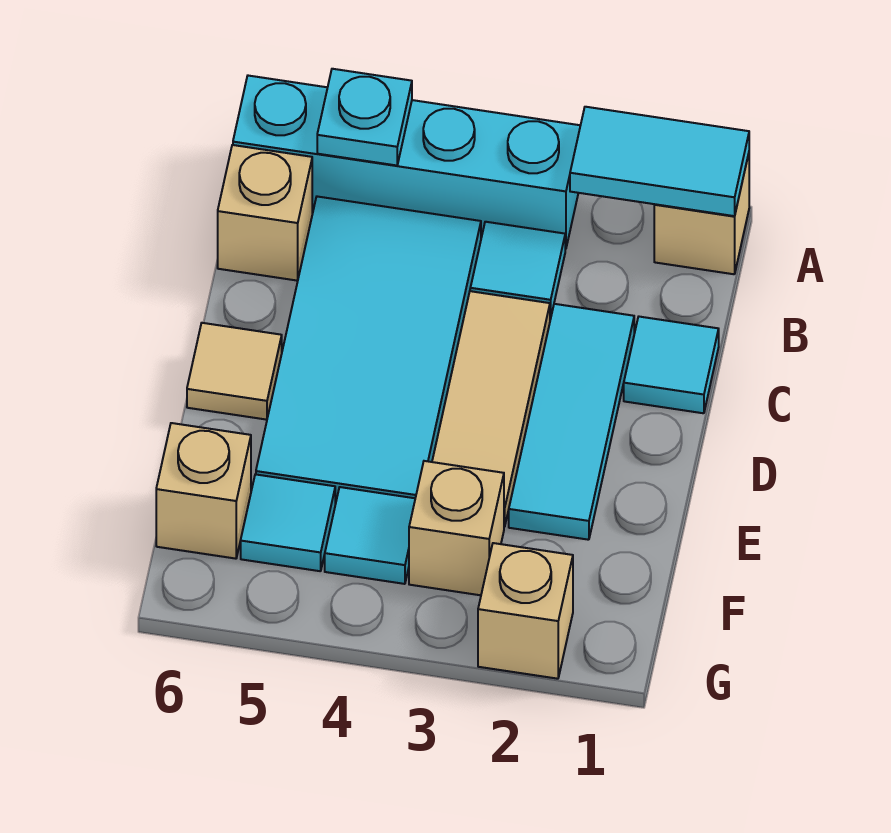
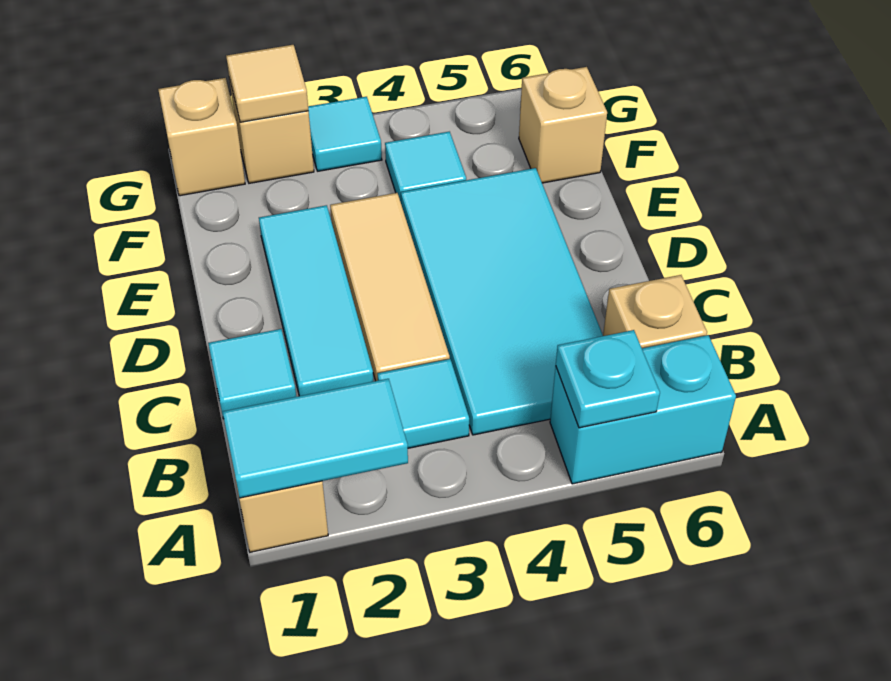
cyan brick A3:A6 level 1 -> cyan brick A5:A6 level 1
tan tile D6 level 1 -> tan tile G2 level 2
tan brick F3 level 1 -> tan brick G1 level 1
cyan tile F5 level 1 -> cyan tile G3 level 1

